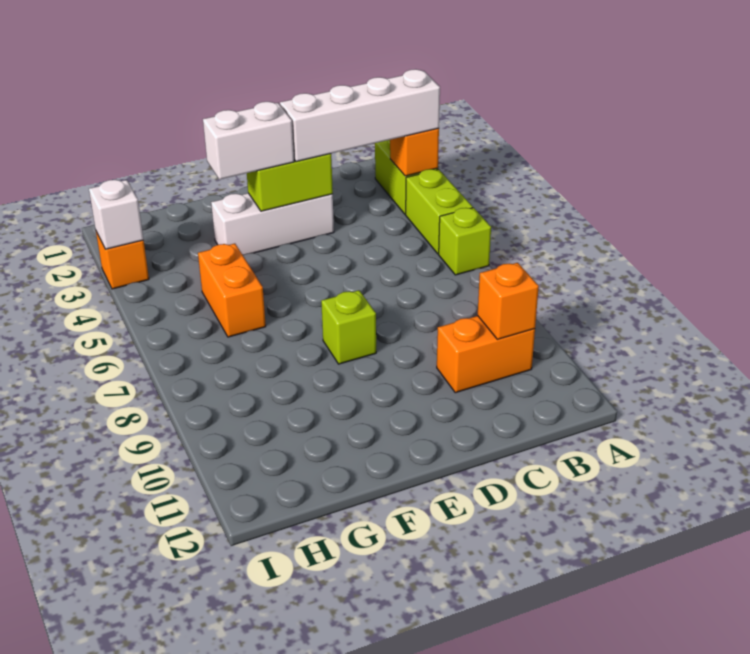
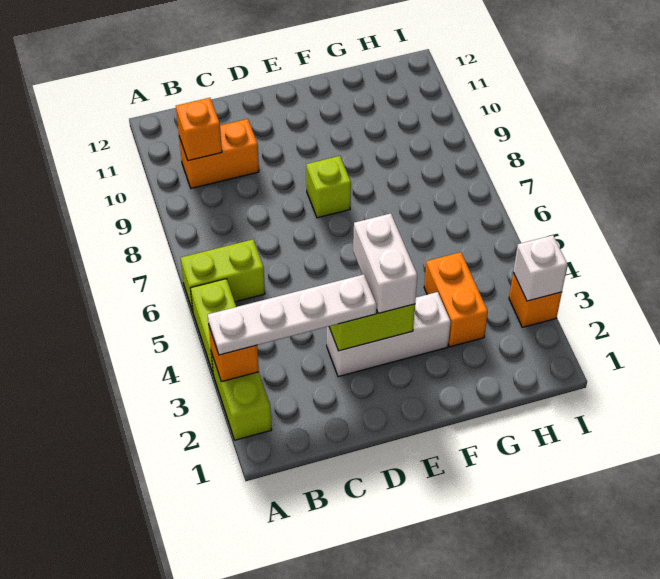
white brick A3:D3 level 3 -> white plate A3:D3 level 3
lime brick A6 level 1 -> lime brick A6:B6 level 1
white brick E3:F3 level 3 -> white brick E3:E4 level 3
orange brick G5:G6 level 1 -> orange brick G3:G4 level 1

